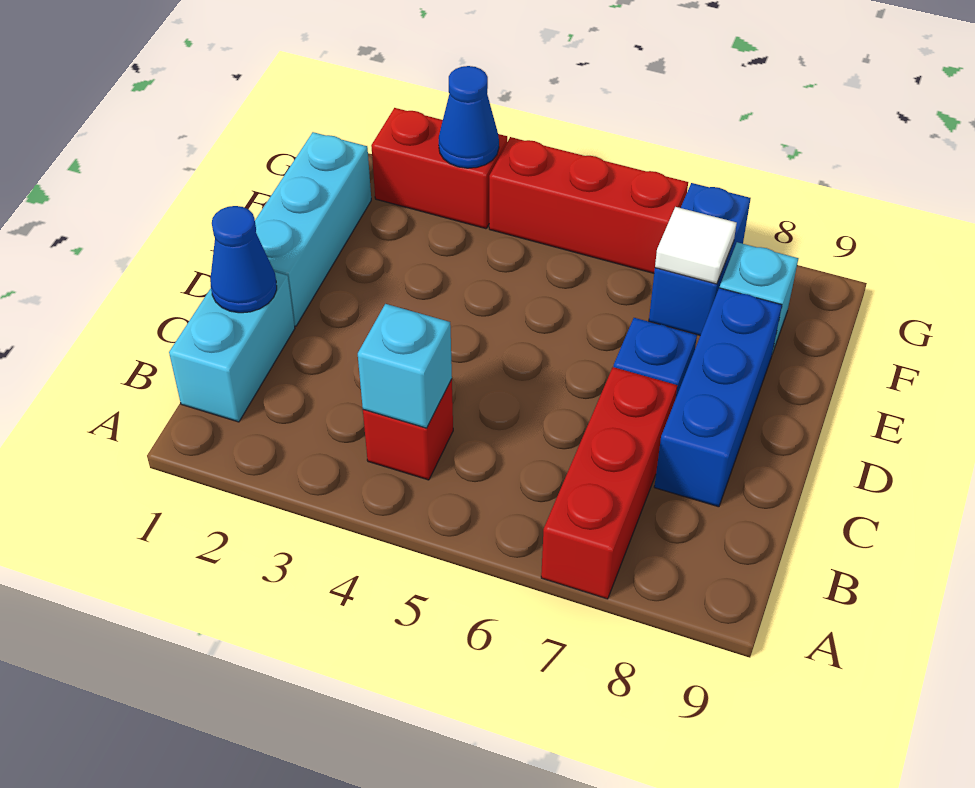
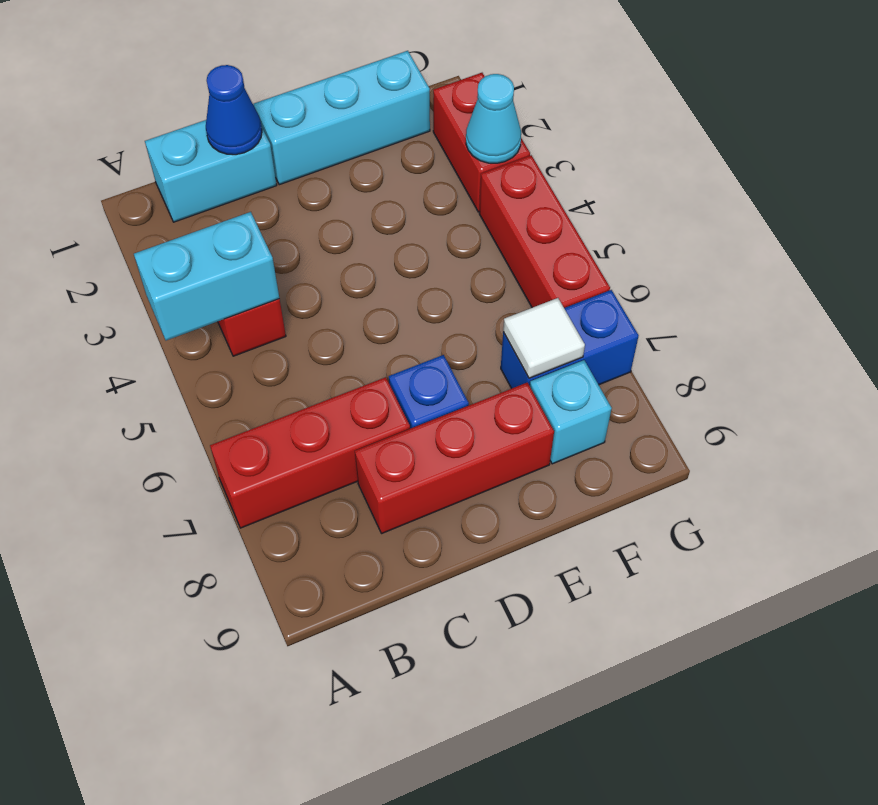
cyan brick B4 level 2 -> cyan brick A4:B4 level 2
blue brick C8:E8 level 1 -> red brick C8:E8 level 1
blue cone G3 level 2 -> cyan cone G3 level 2

